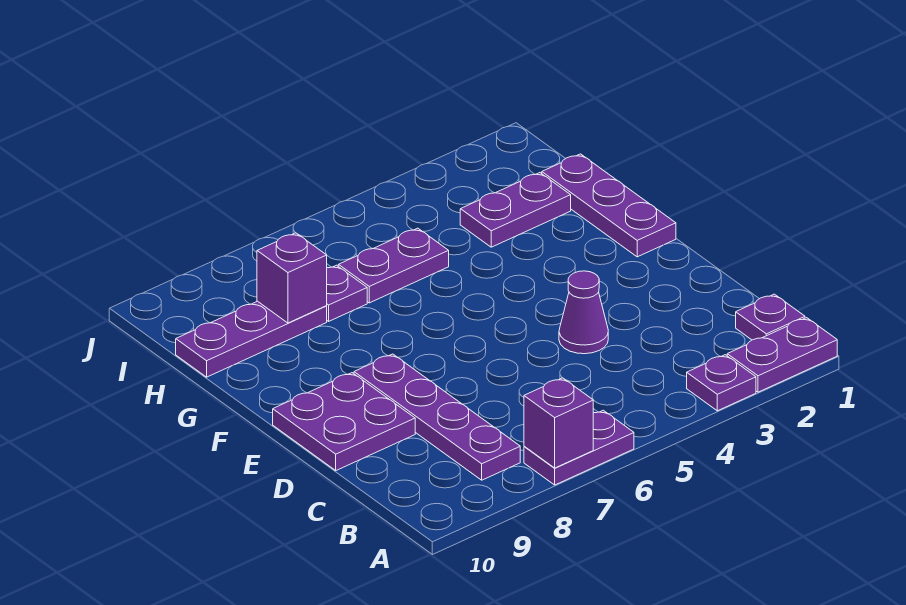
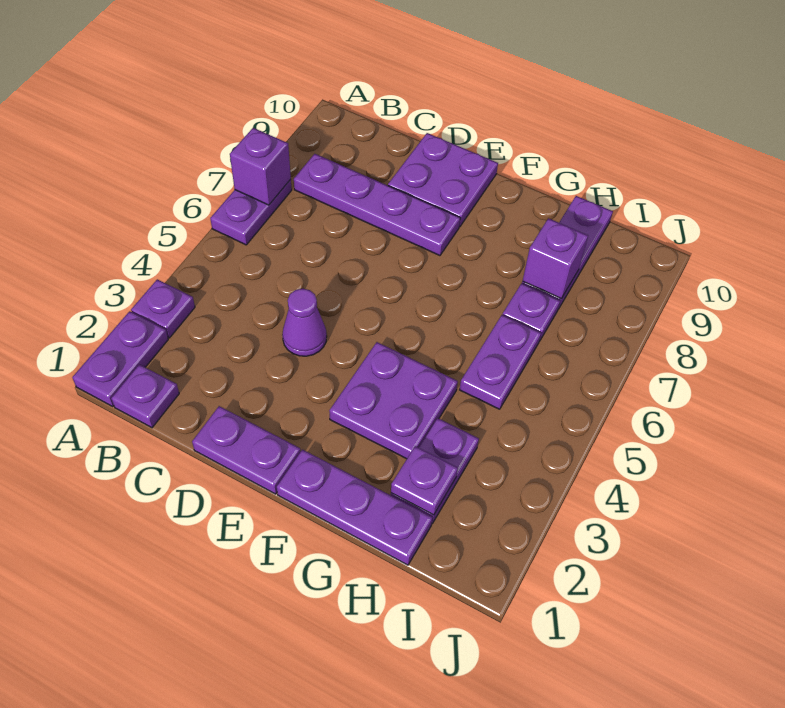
none -> purple plate D1:E1 level 1
none -> purple plate F3:G4 level 1
none -> purple plate H2 level 2

